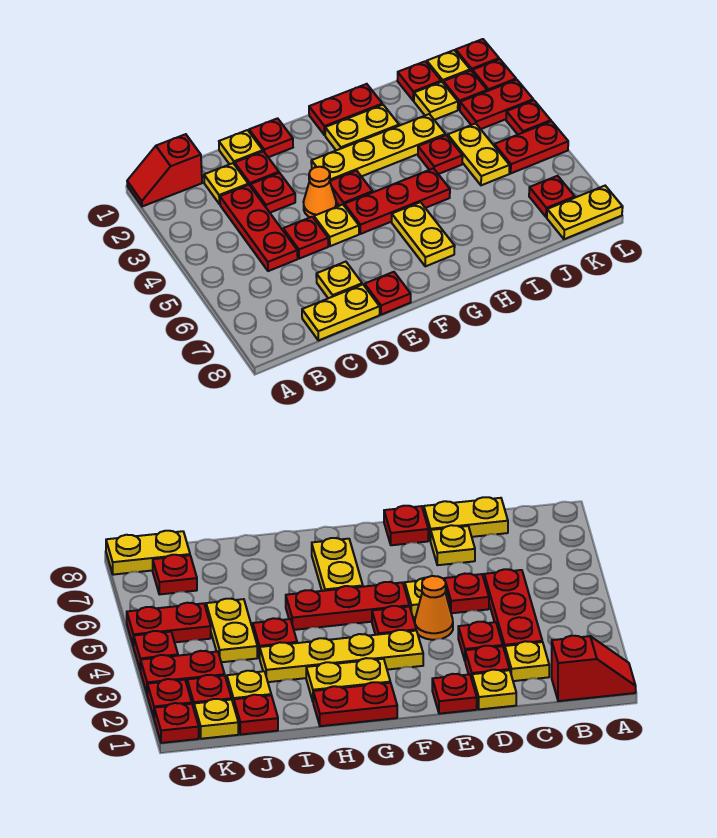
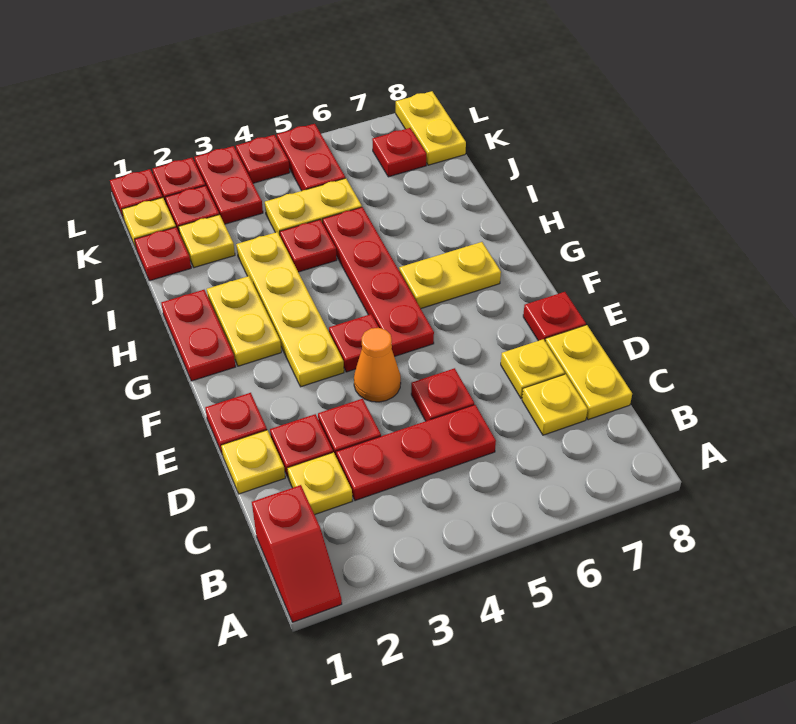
yellow plate E5 level 1 -> yellow plate C7 level 1
red plate F5:H5 level 1 -> red plate F5:I5 level 1

